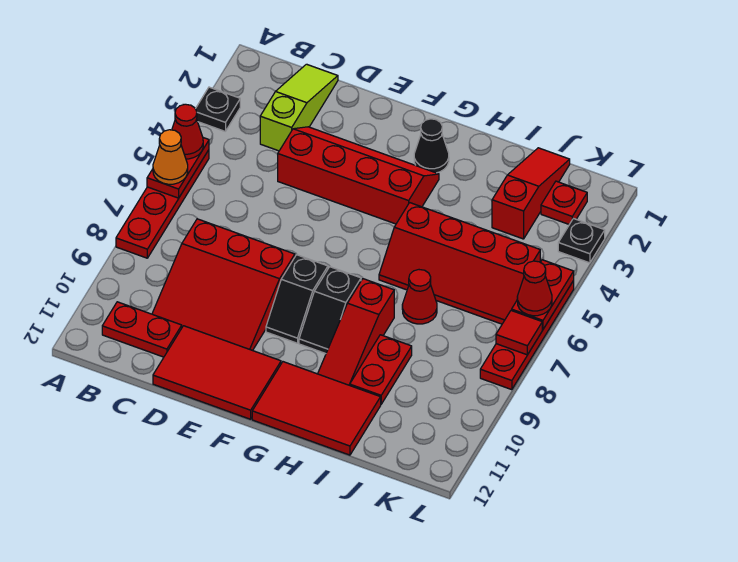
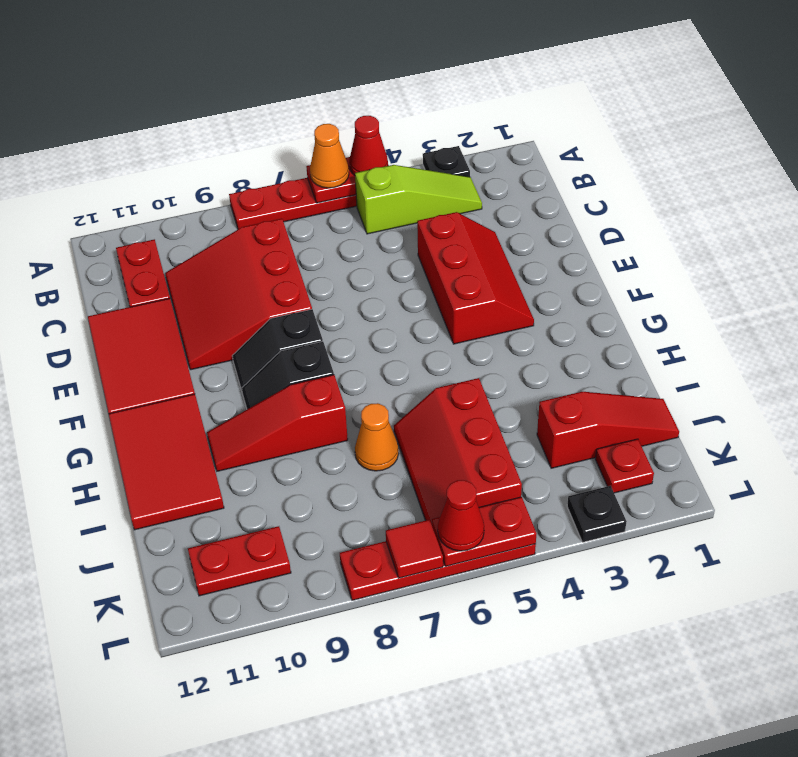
lime slope C1:C3 level 1 top 3 -> lime slope B3:B5 level 1 top 5
red slope D3:G4 level 1 top 4 -> red slope D3:F4 level 1 top 4
black cone G2 level 1 -> none
red slope H5:K6 level 1 top 5 -> red slope I5:K6 level 1 top 5
red cone I7 level 1 -> orange cone I7 level 1
red plate I9:I10 level 1 -> red plate K10:K11 level 1

